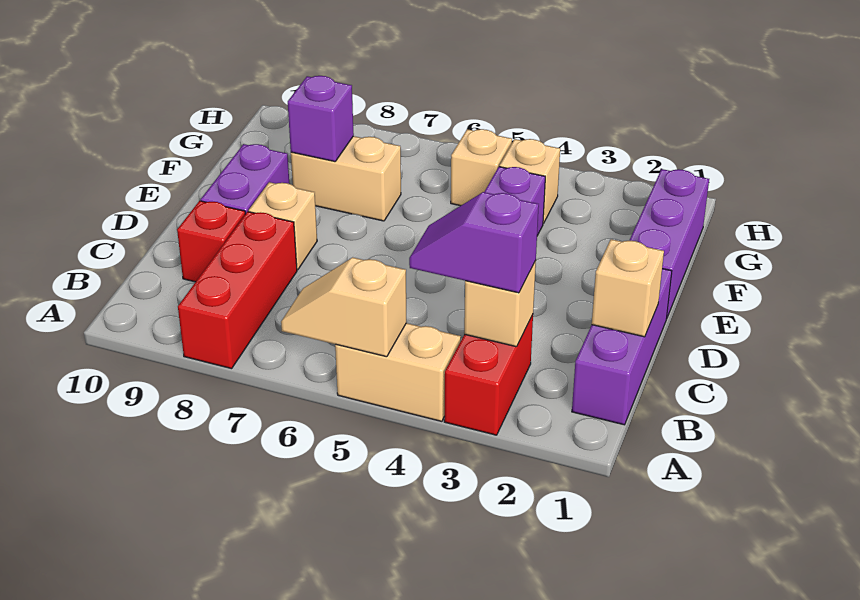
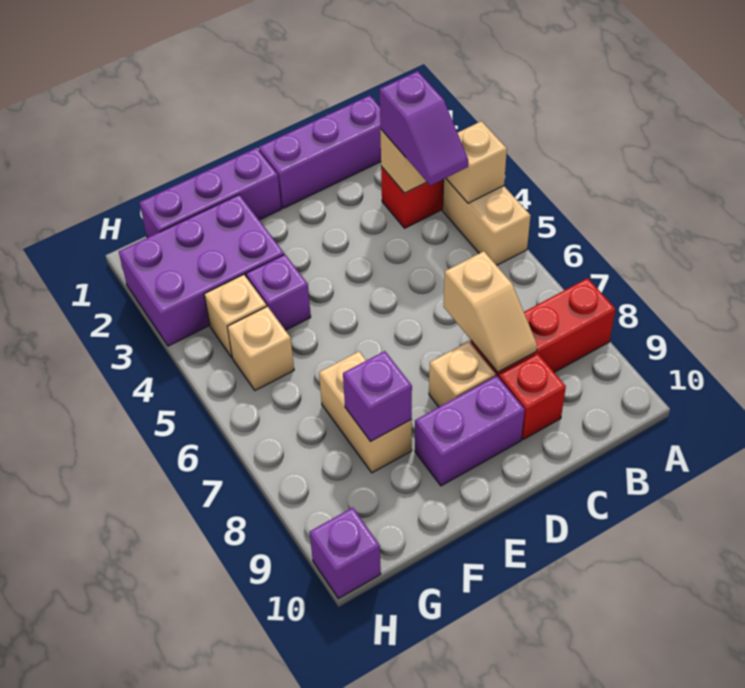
tan slope A5:A6 level 2 top 5 -> tan slope C7:C8 level 2 top 7
tan brick C1 level 2 -> tan brick A4 level 2
none -> purple brick F2:H3 level 1
none -> purple brick H10 level 1

